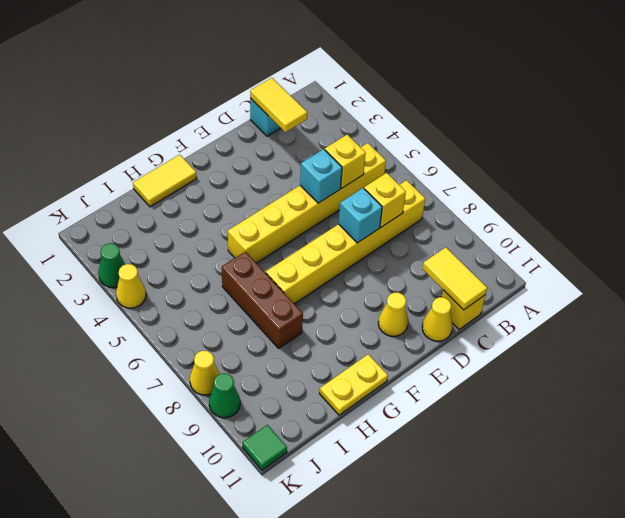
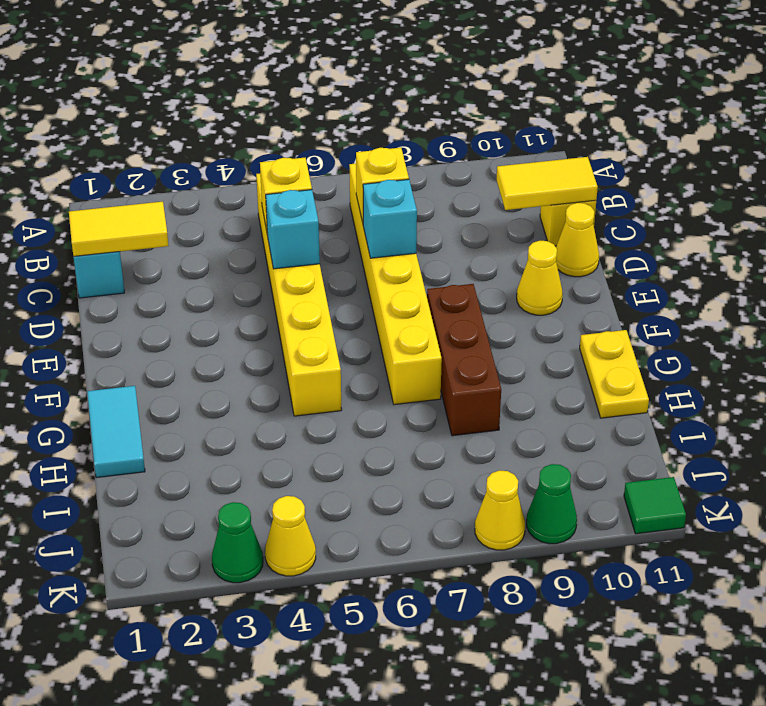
yellow tile G1:H1 level 1 -> cyan tile G1:H1 level 1
brown brick H6:H8 level 1 -> brown brick F8:H8 level 1

